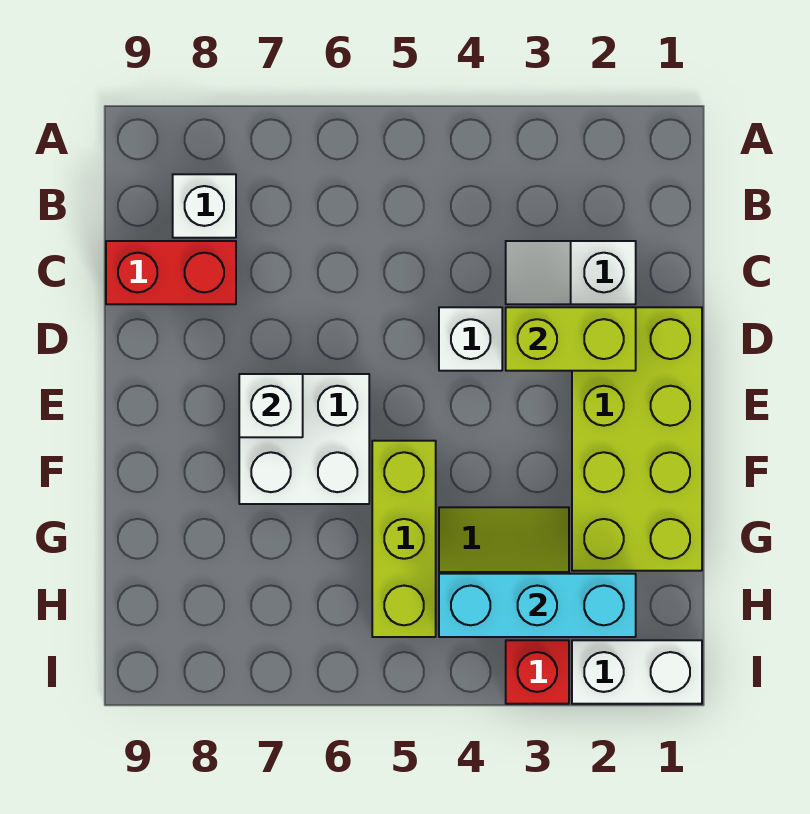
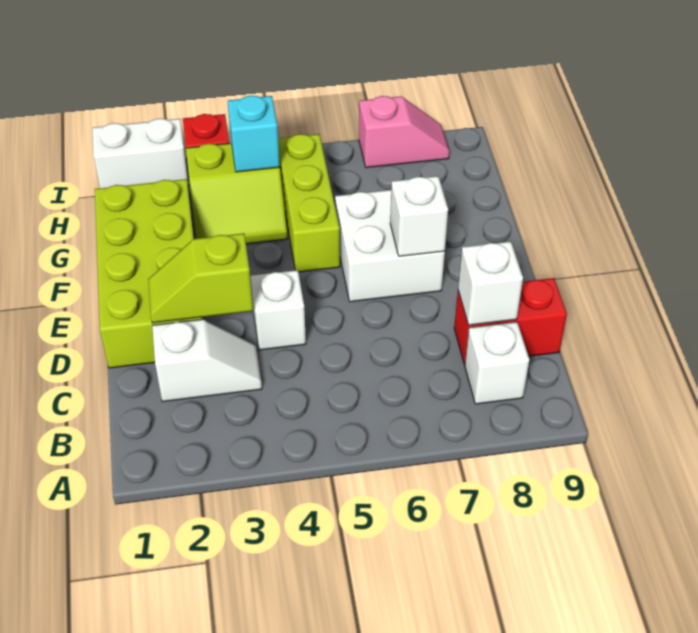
none -> white brick C8 level 2
lime brick D2:D3 level 2 -> lime slope D2:D3 level 2 top 3
cyan brick H2:H4 level 2 -> cyan brick H4 level 2
none -> pink slope I7:I8 level 1 top 7

